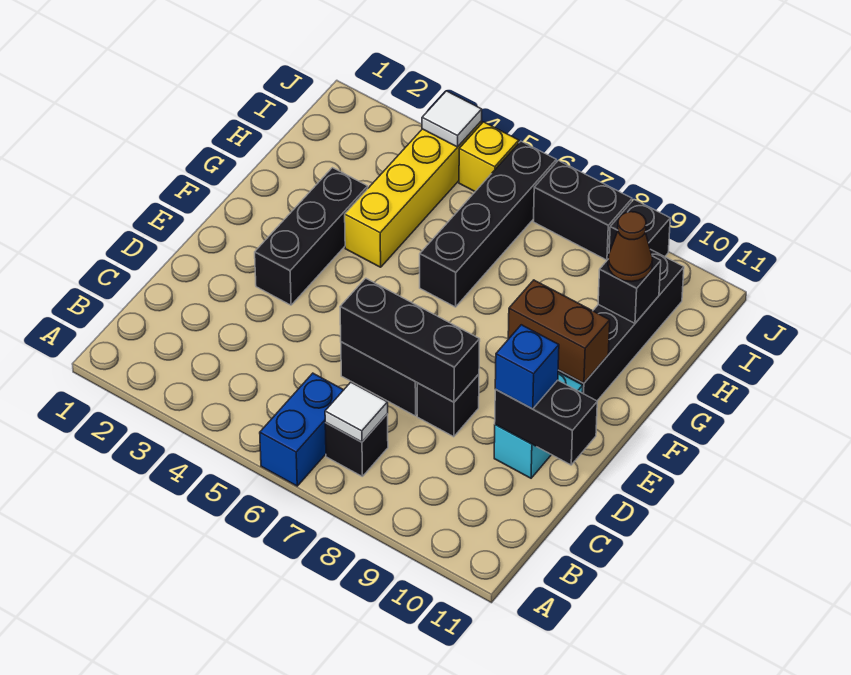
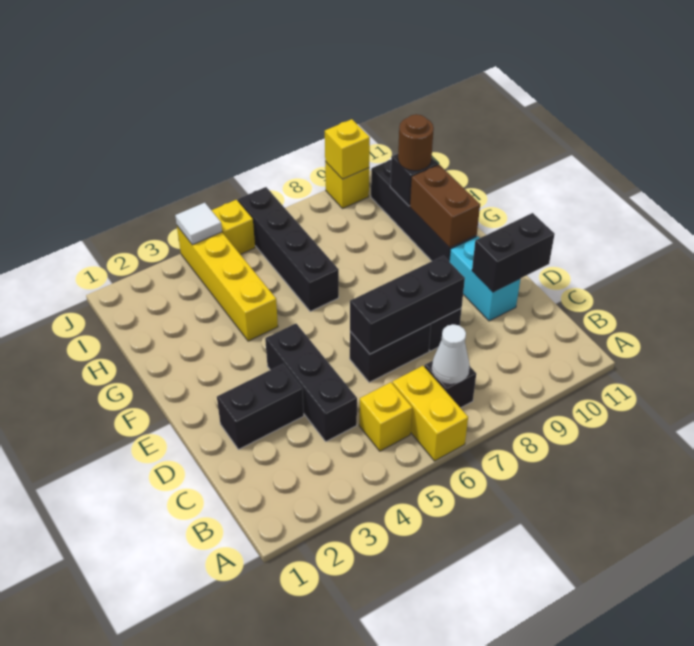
blue brick A6:B6 level 1 -> yellow brick A6:B6 level 1
none -> yellow brick B5 level 1
white tile B7 level 2 -> white cone B7 level 2
blue brick D10 level 3 -> none
black brick E3:G3 level 1 -> black brick C4:E4 level 1
brown brick F9:F10 level 2 -> brown brick F10:G10 level 2
brown cone H10 level 3 -> brown round brick H10 level 3
black brick J7:J8 level 1 -> black brick D2:D3 level 1
black brick J9 level 1 -> yellow brick J9 level 1
none -> yellow brick J9 level 2

